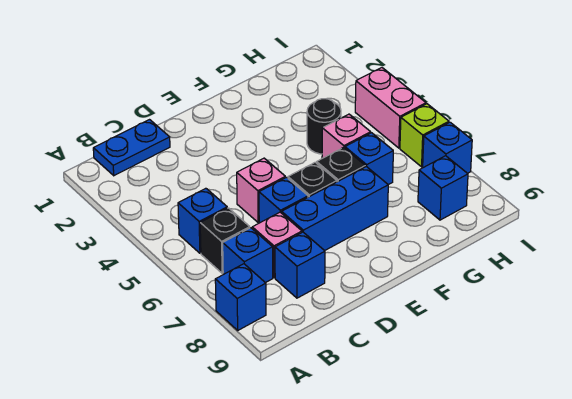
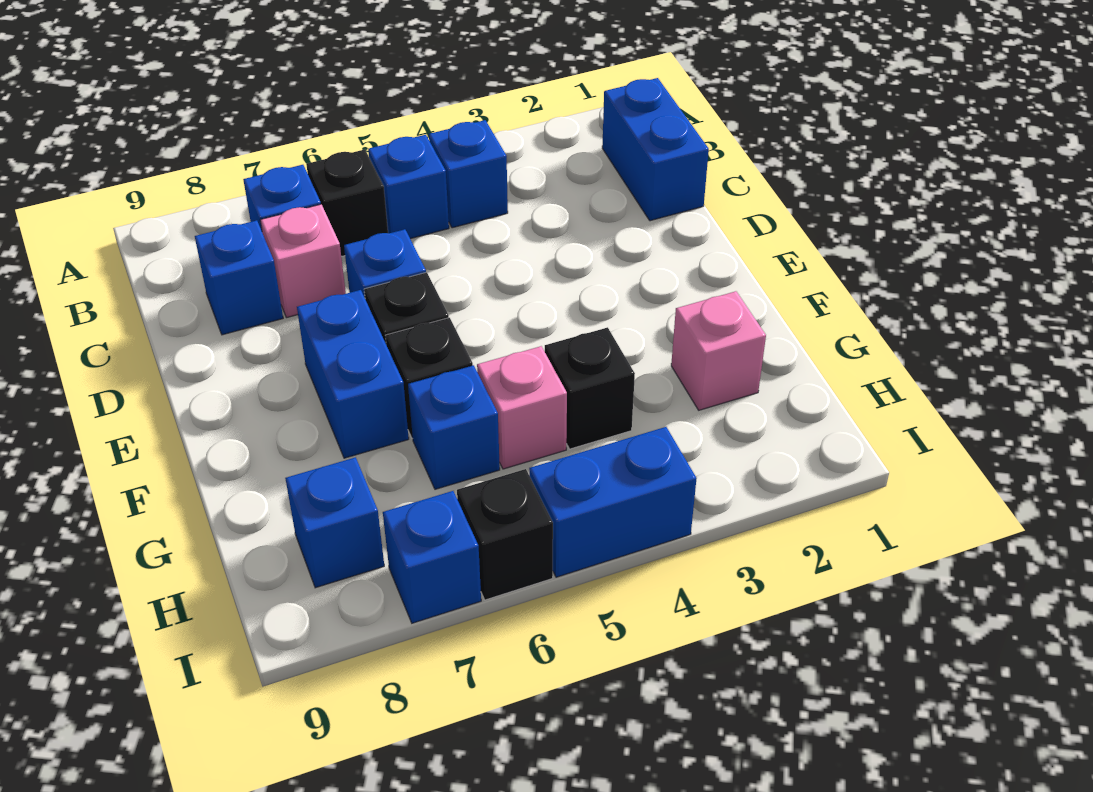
blue brick A8 level 1 -> blue brick B4 level 1
blue plate B1:C1 level 1 -> blue brick B1:C1 level 1
pink brick D5 level 1 -> pink brick G2 level 1
blue brick D7:F7 level 1 -> blue brick E7:F7 level 1
black round brick G4 level 1 -> black brick G4 level 1
pink brick I4:I5 level 1 -> blue brick I4:I5 level 1
lime brick I6 level 1 -> black brick I6 level 1

